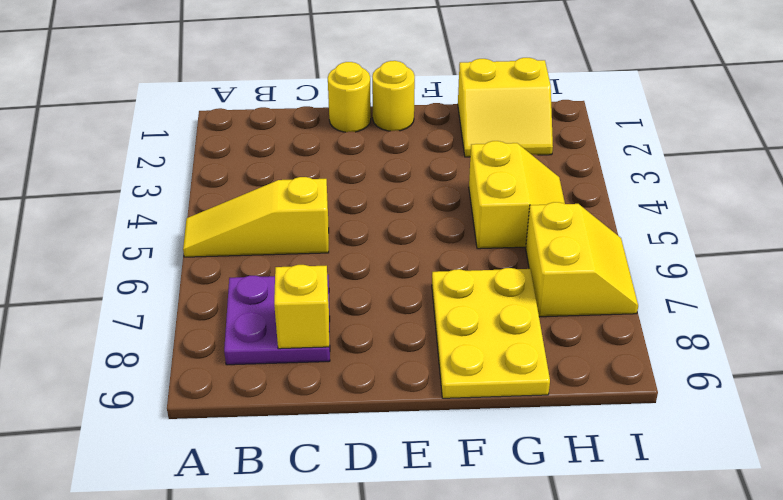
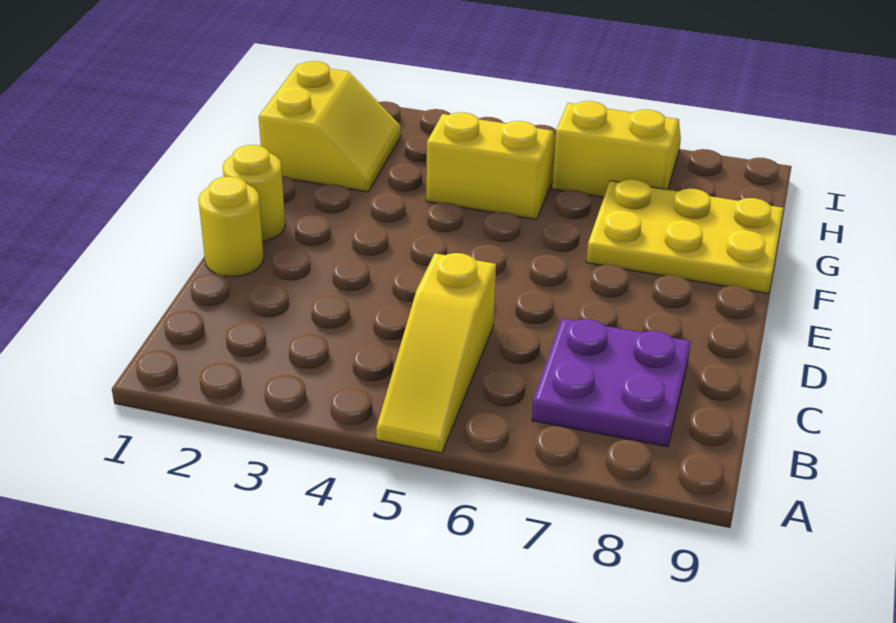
yellow brick C8 level 2 -> none

